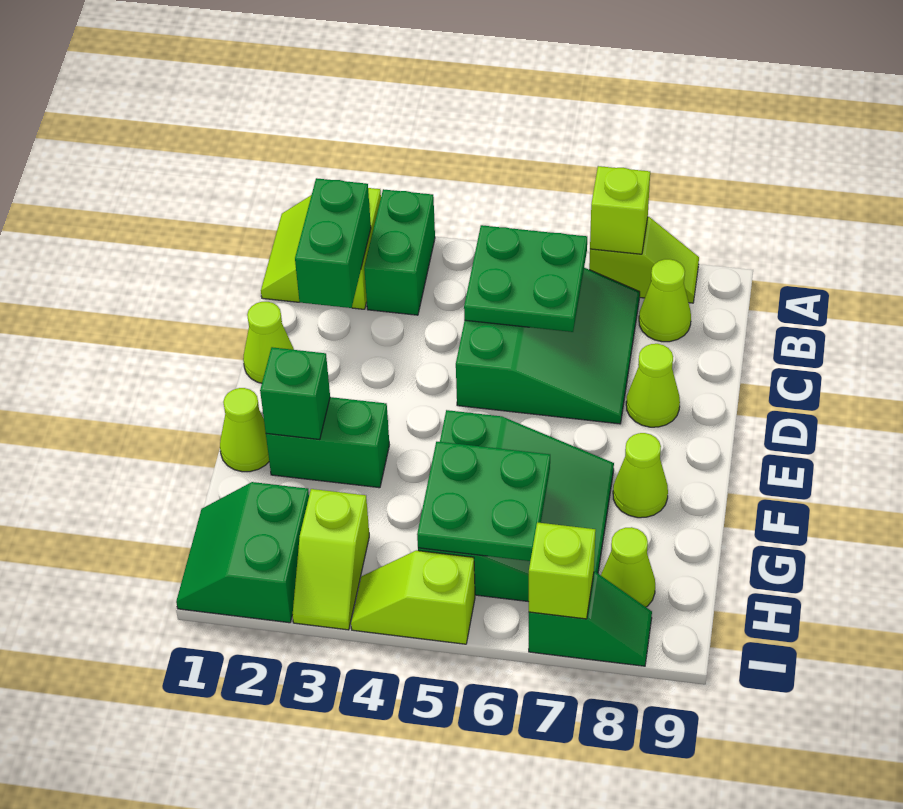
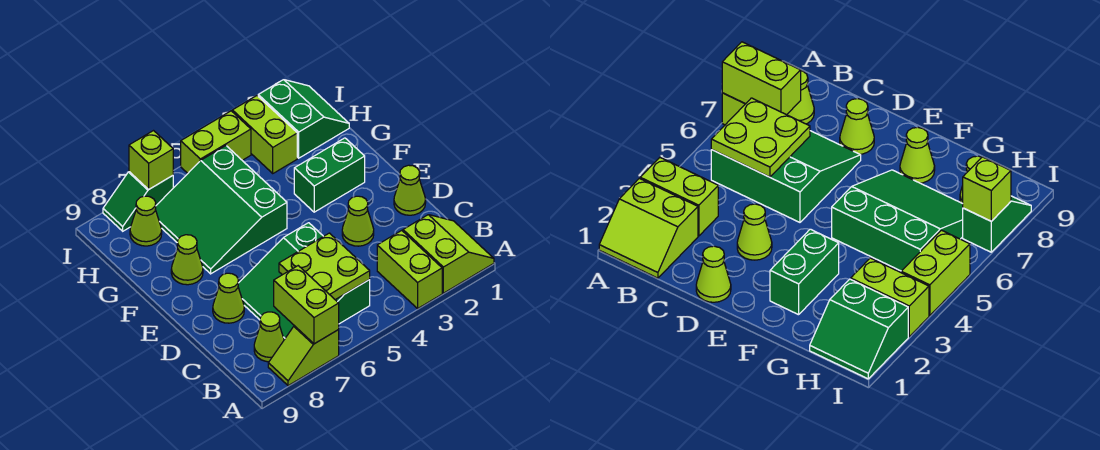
green brick A3:B3 level 1 -> lime brick A3:B3 level 1
lime brick A7 level 2 -> lime brick A7:B7 level 2
green brick B2:C2 level 2 -> none
green plate B5:C6 level 2 -> lime plate B5:C6 level 2
lime cone F1 level 1 -> lime cone D3 level 1
green brick F2 level 2 -> none
green plate G5:H6 level 2 -> none
lime slope H3:I3 level 1 top H -> lime brick H3:I3 level 1
lime slope I4:I5 level 1 top 5 -> lime brick I4:I5 level 1

